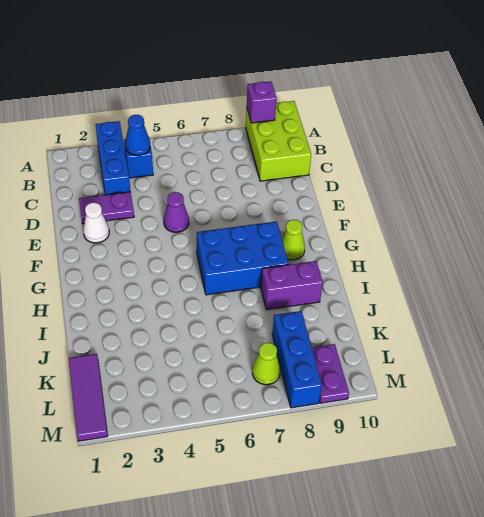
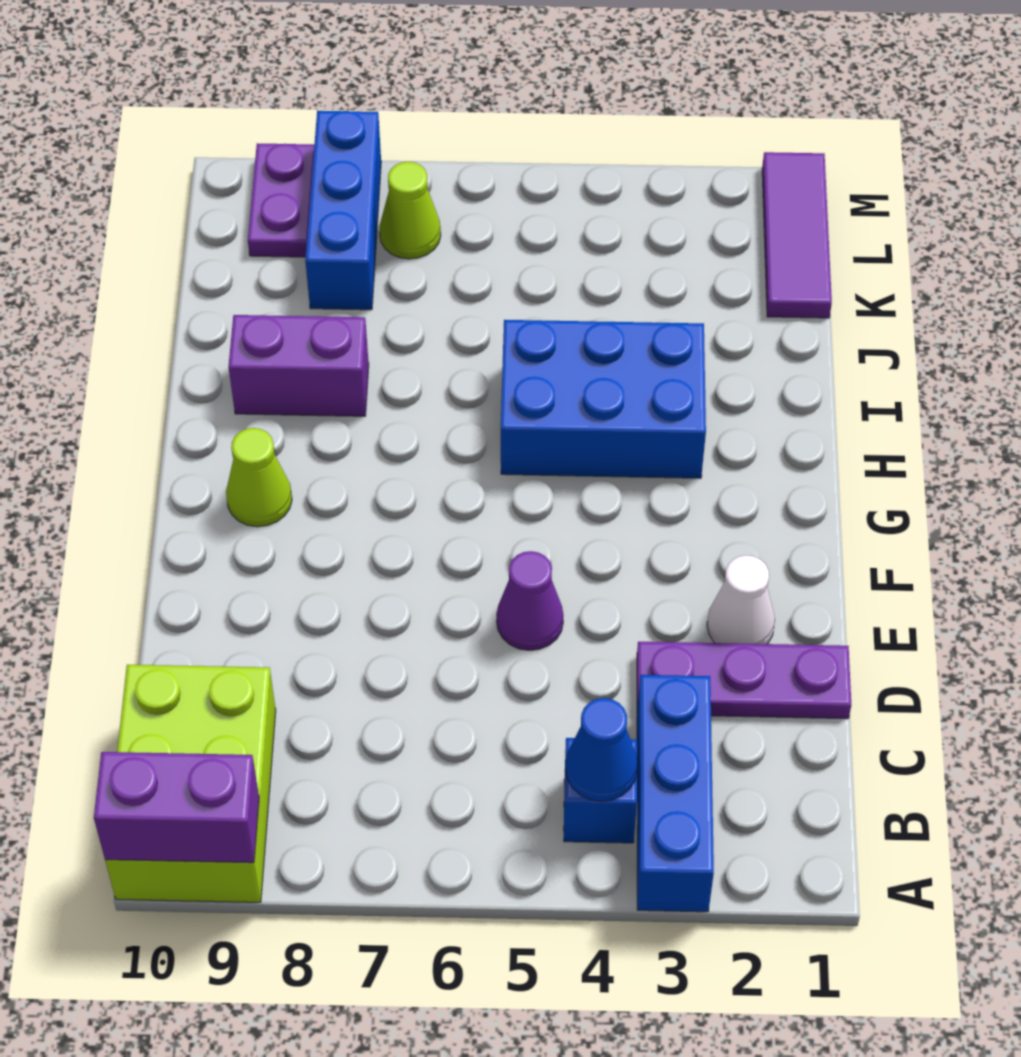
purple brick A9 level 2 -> purple brick A9:A10 level 2
purple plate D2:D3 level 1 -> purple plate D1:D3 level 1
blue brick G6:H8 level 1 -> blue brick H3:I5 level 1

